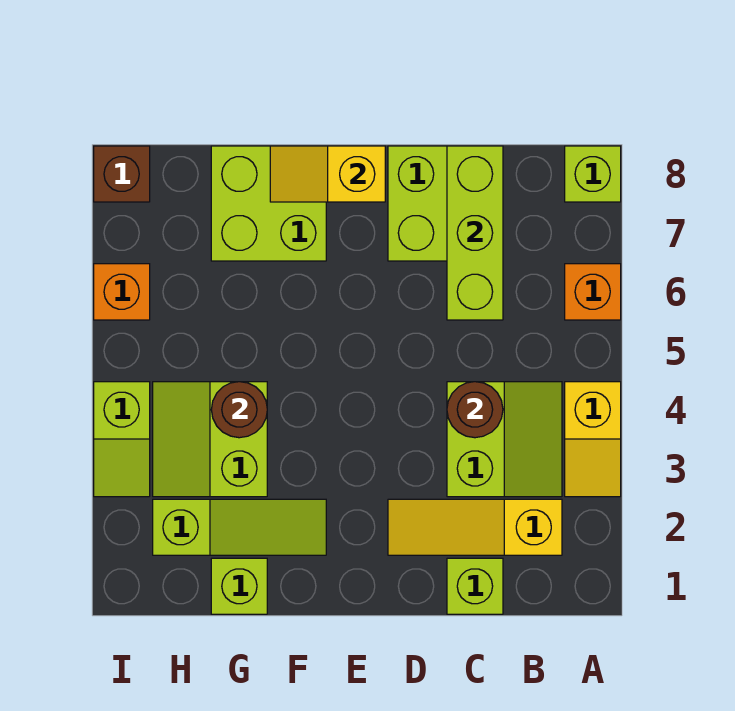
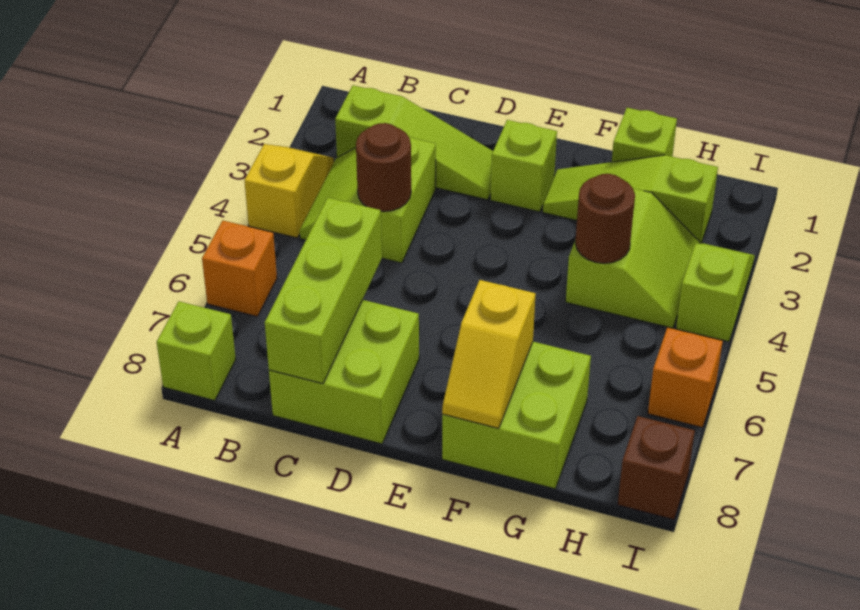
yellow slope B2:D2 level 1 top B -> lime slope B2:D2 level 1 top B
lime brick C1 level 1 -> lime brick E2 level 1
yellow slope E8:F8 level 2 top E -> yellow slope F7:F8 level 2 top 7

